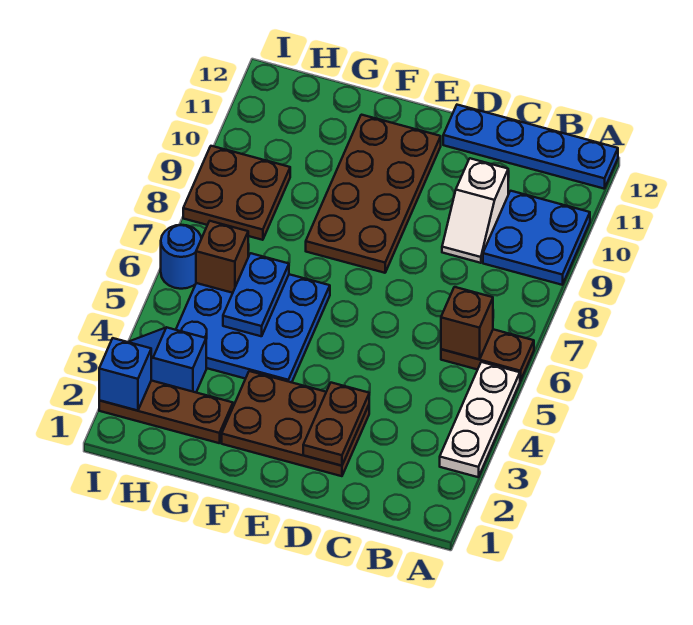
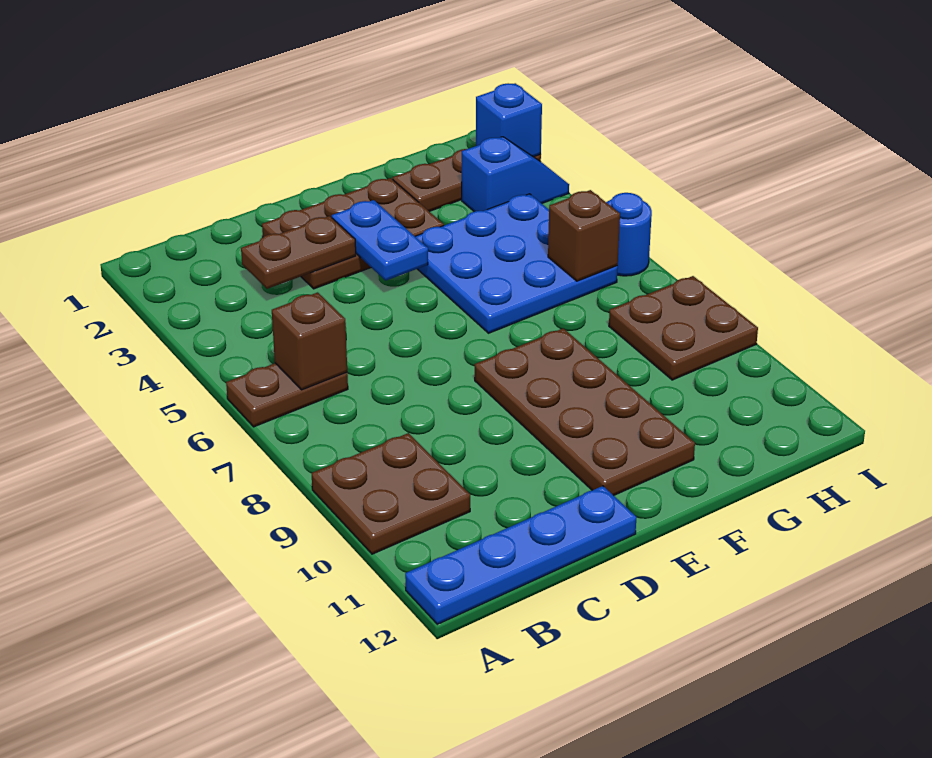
white plate A3:A5 level 1 -> none
blue plate A9:B10 level 1 -> brown plate A9:B10 level 1
white slope C9:C10 level 1 top 10 -> none
brown plate D2:D3 level 2 -> brown plate C3:D3 level 2
blue plate G5:G6 level 2 -> blue plate E3:E4 level 2

